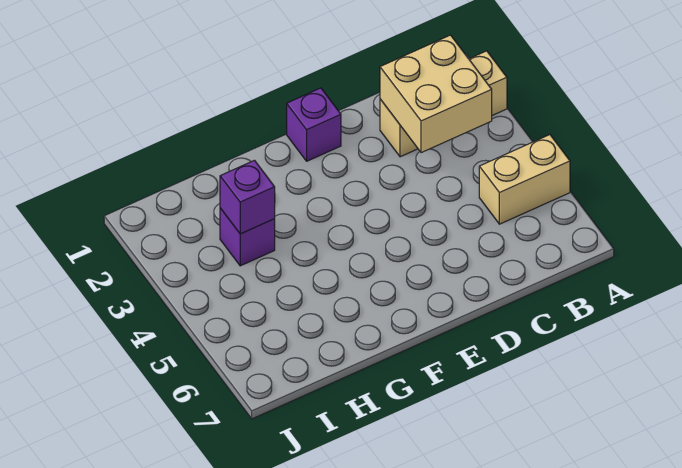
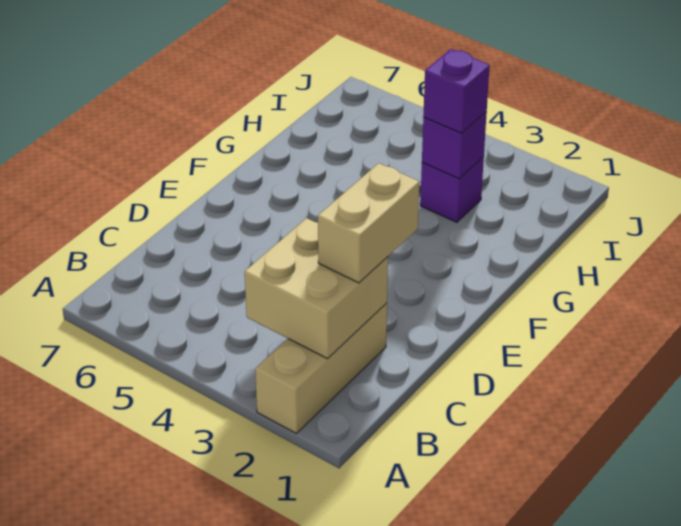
tan brick A5:B5 level 1 -> tan brick C2:D2 level 3
purple brick E1 level 1 -> purple brick H3 level 3

